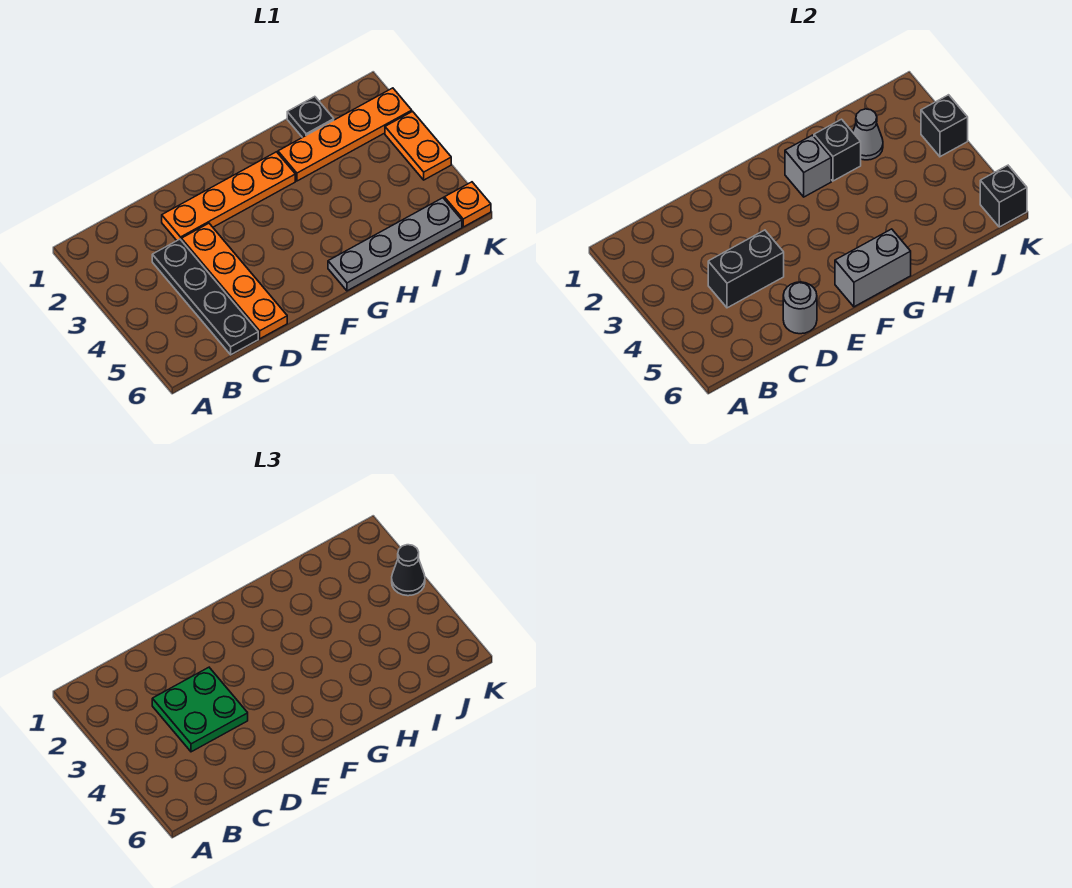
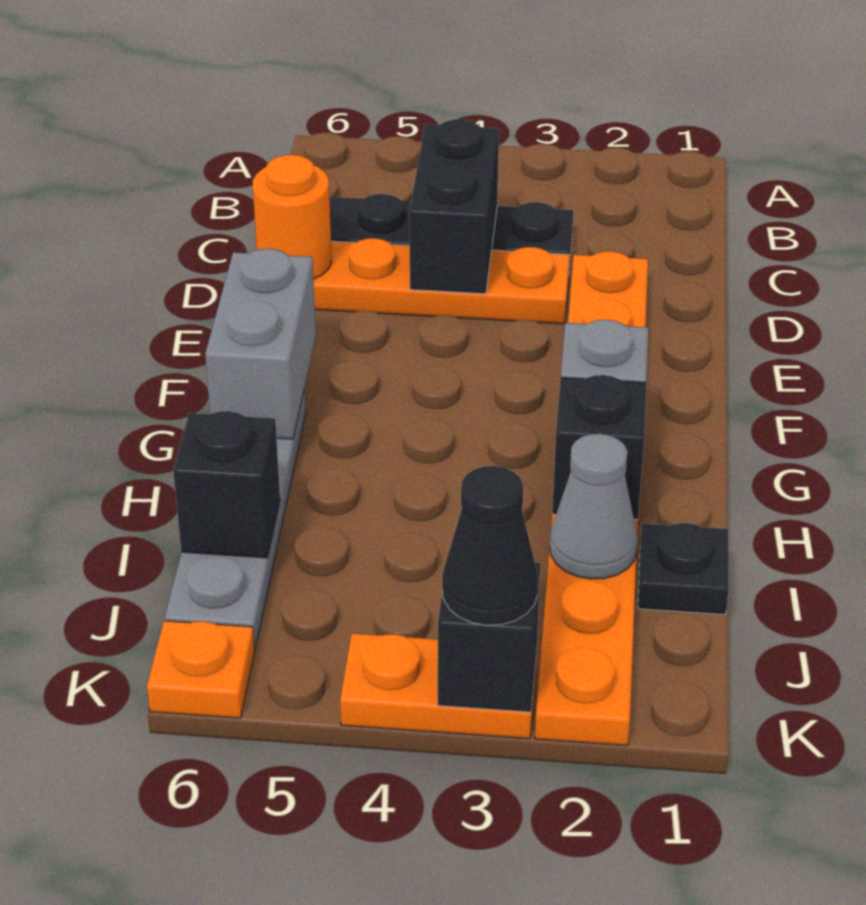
green plate C3:D4 level 3 -> none
grey round brick D6 level 2 -> orange round brick D6 level 2
black brick K6 level 2 -> black brick I6 level 2

